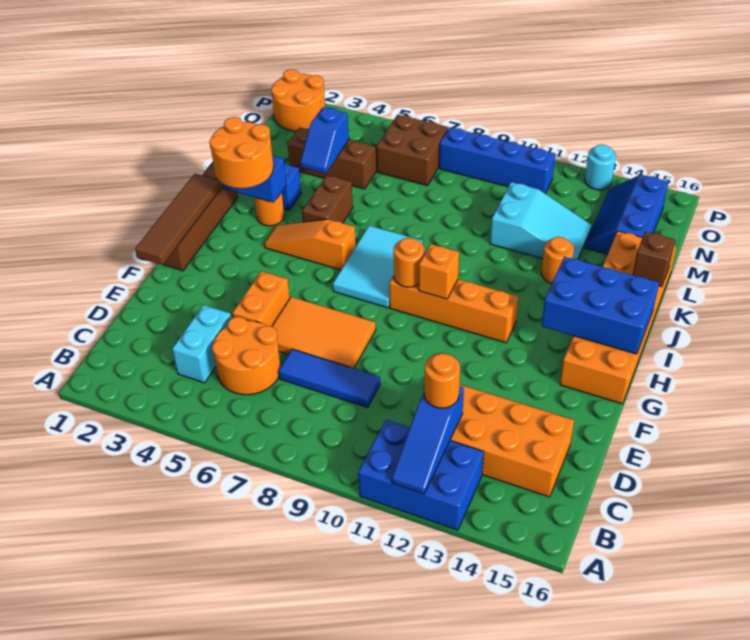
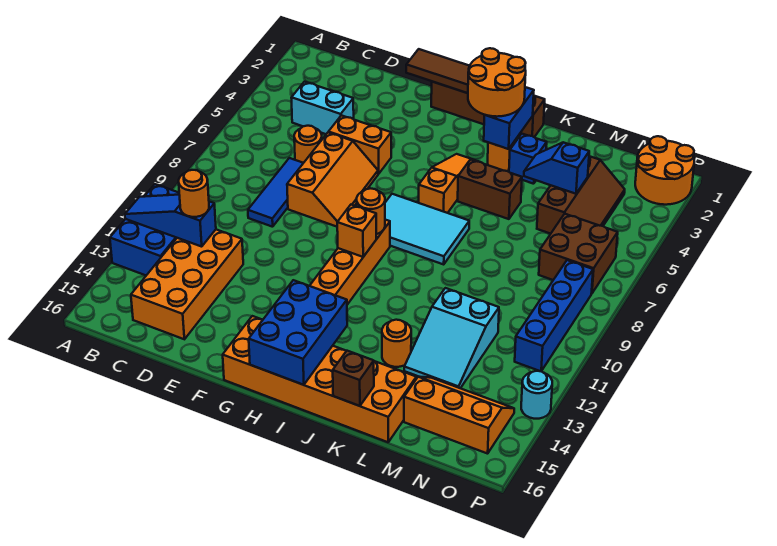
orange round brick C5:D6 level 1 -> orange round brick D6 level 1
orange tile E6:F8 level 1 -> orange slope E6:F8 level 1 top E
blue slope M14:O15 level 1 top 15 -> orange slope M14:O15 level 1 top 15

